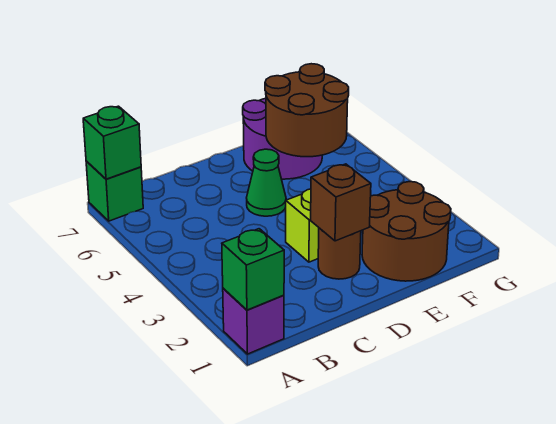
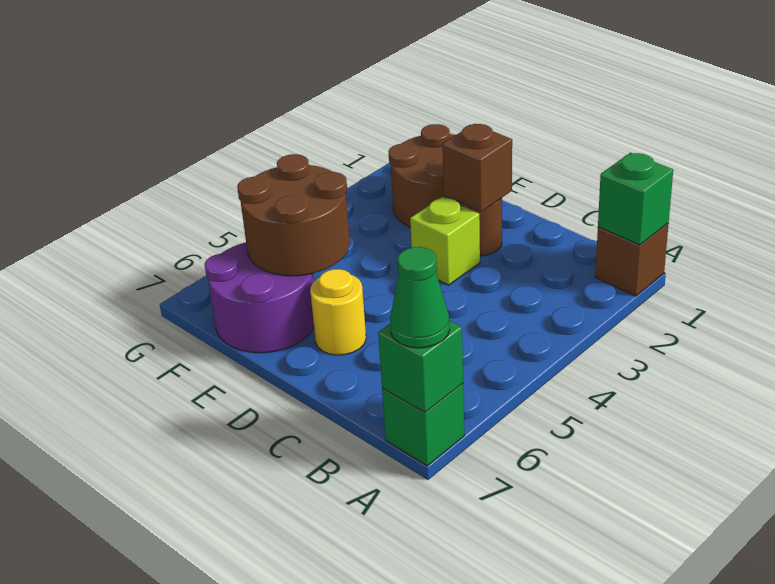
purple brick A1 level 1 -> brown brick A1 level 1
green cone D5 level 1 -> green cone A7 level 3
none -> yellow round brick D6 level 1

